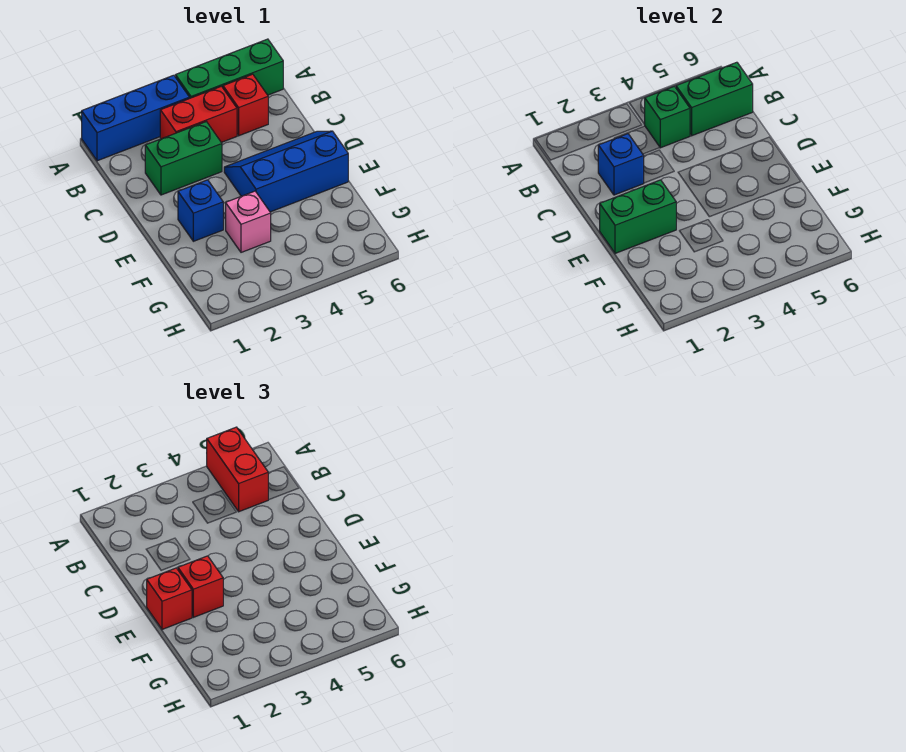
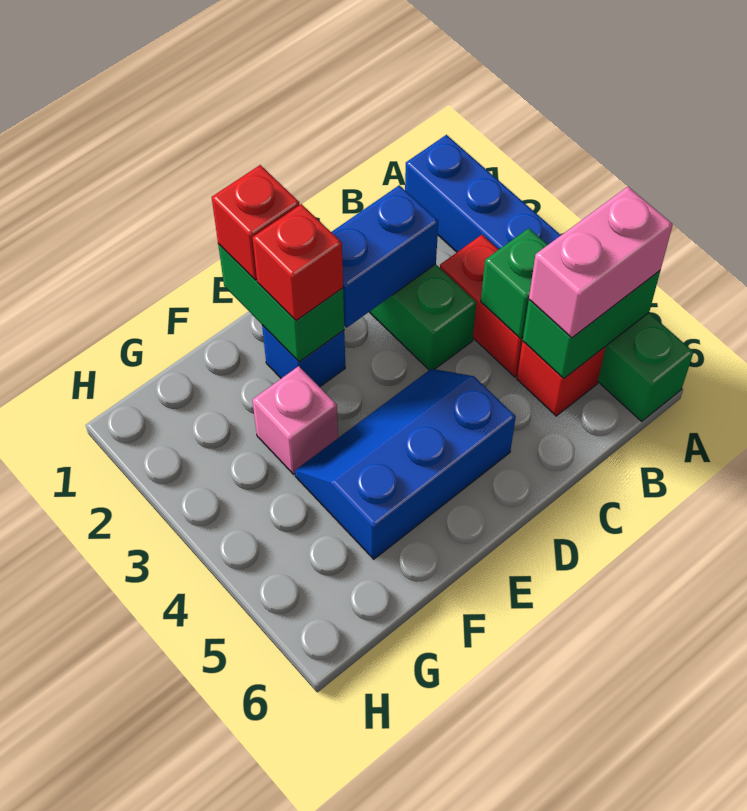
red brick A5:B5 level 3 -> pink brick A5:B5 level 3
green brick B5:B6 level 2 -> green brick A5:B5 level 2
blue brick C2 level 2 -> blue brick C2:D2 level 2
blue slope D4:E6 level 1 top E -> blue slope D4:F5 level 1 top 5

